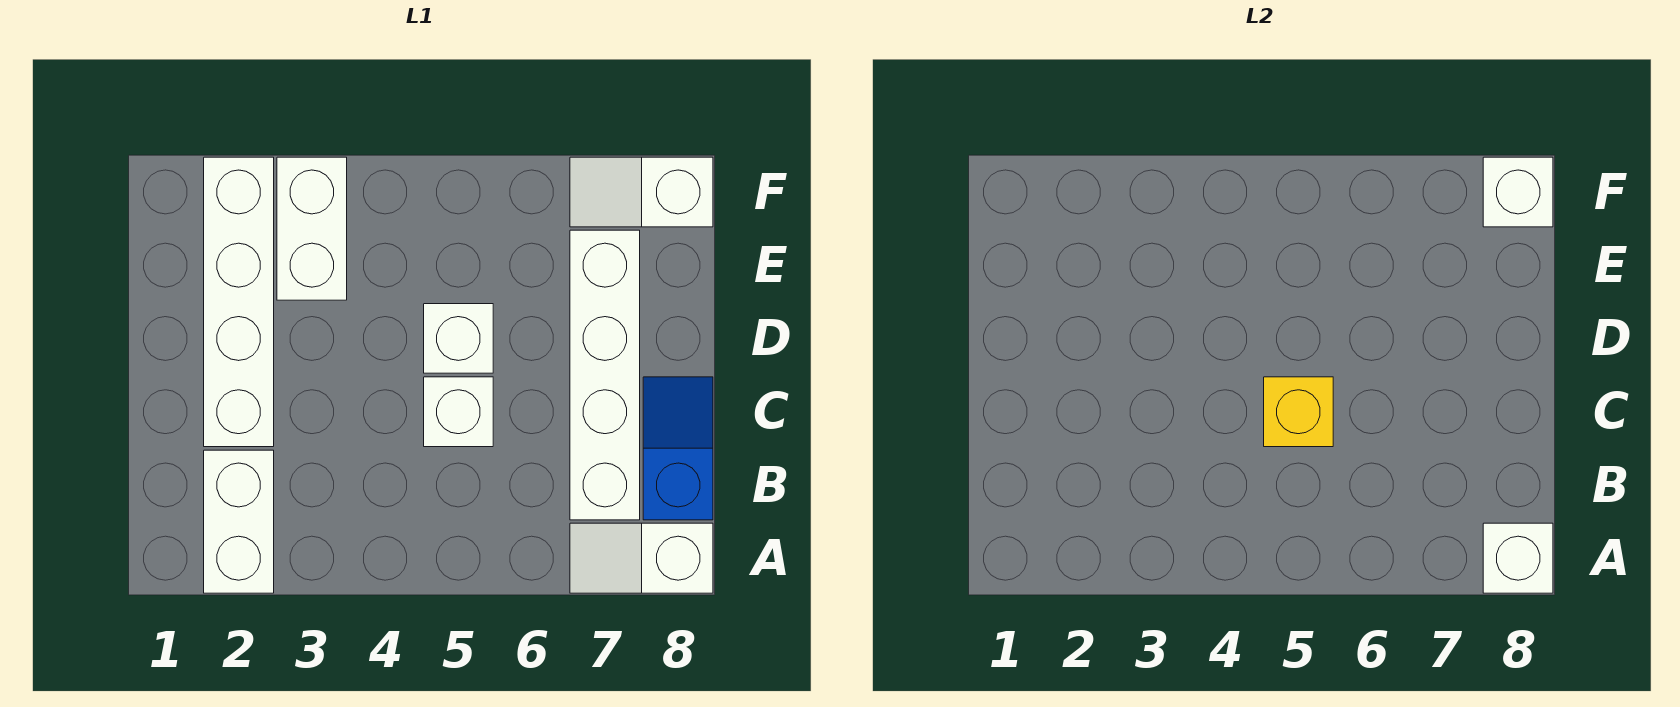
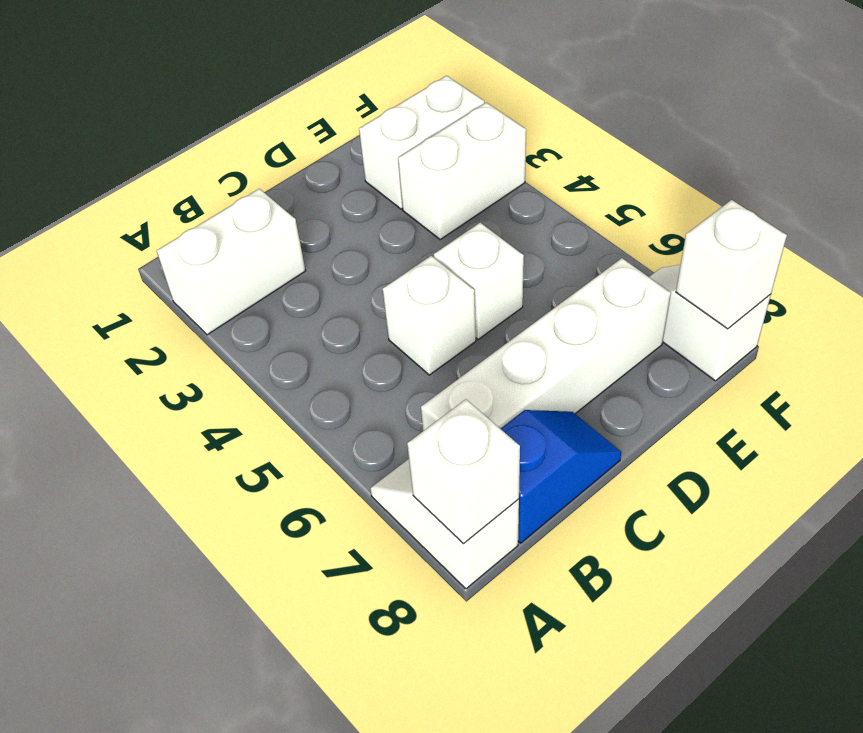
white brick C2:F2 level 1 -> white brick E2:F2 level 1
yellow brick C5 level 2 -> none

